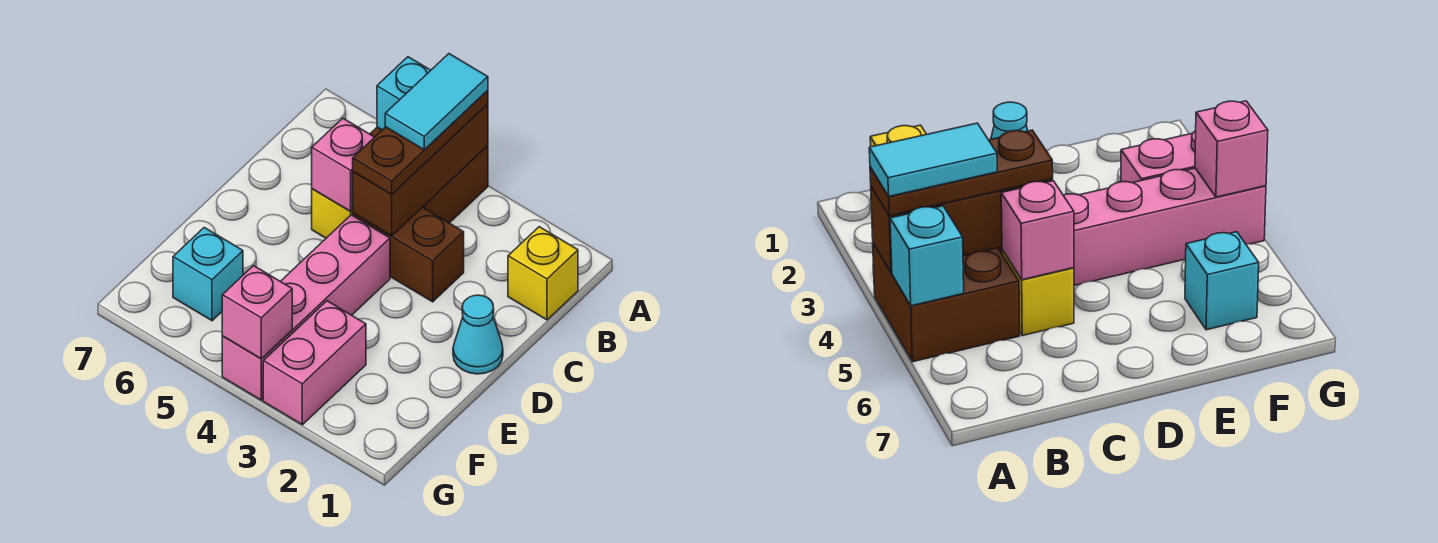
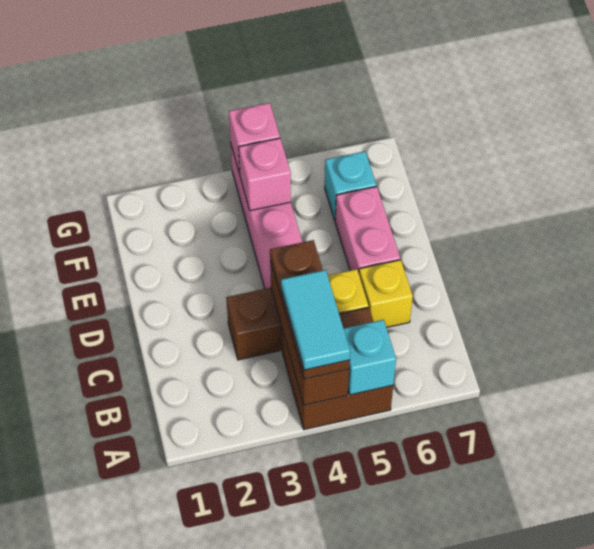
yellow brick B1 level 1 -> yellow brick C6 level 1
pink brick C5 level 2 -> pink brick F4 level 2
cyan cone D1 level 1 -> none
pink brick F3:G3 level 1 -> pink brick D6:E6 level 1

